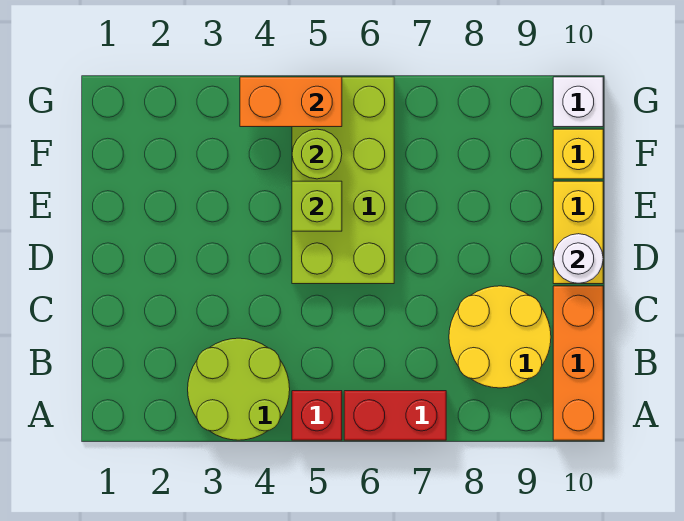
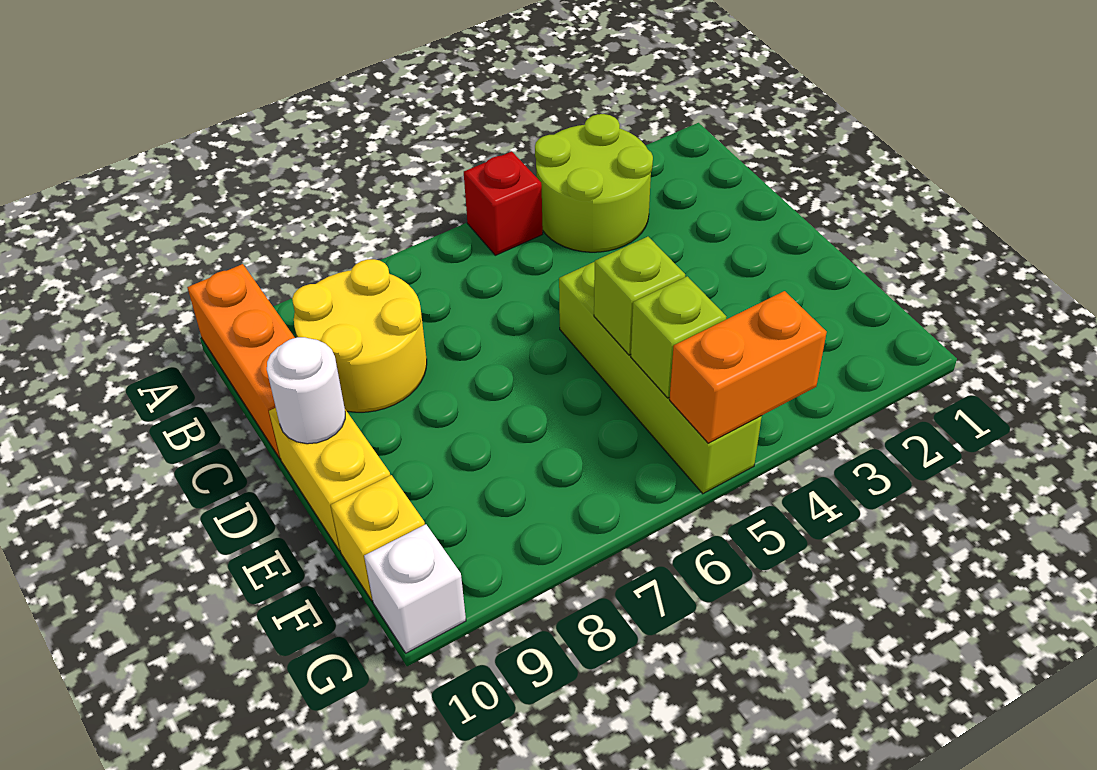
red brick A6:A7 level 1 -> none
lime brick D5:G6 level 1 -> lime brick D5:G5 level 1
lime round brick F5 level 2 -> lime brick F5 level 2

